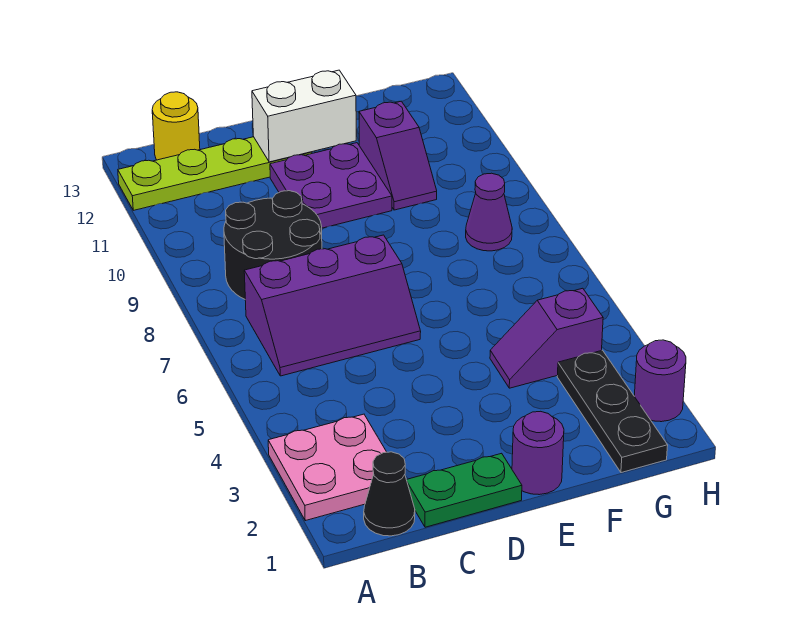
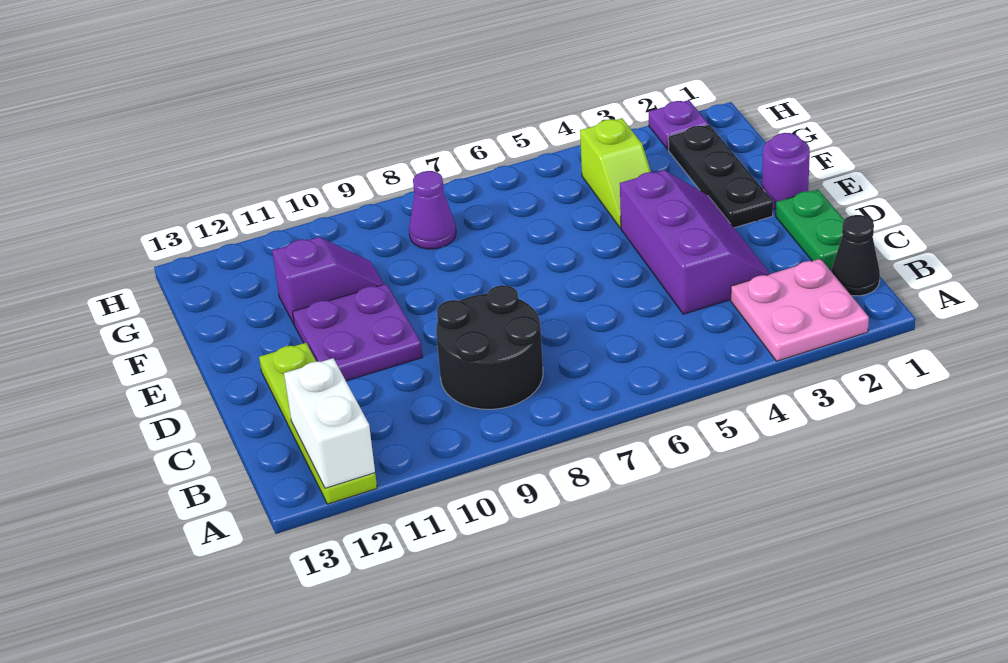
purple slope B6:D7 level 1 top 7 -> purple slope C3:E4 level 1 top 4
yellow round brick B13 level 1 -> none
white brick D12:E12 level 2 -> white brick A12:B12 level 2
purple slope F4:G4 level 1 top G -> lime slope F4:G4 level 1 top G
black plate G1:G3 level 1 -> black plate E2:G2 level 1
purple round brick H2 level 1 -> purple plate H2 level 1

